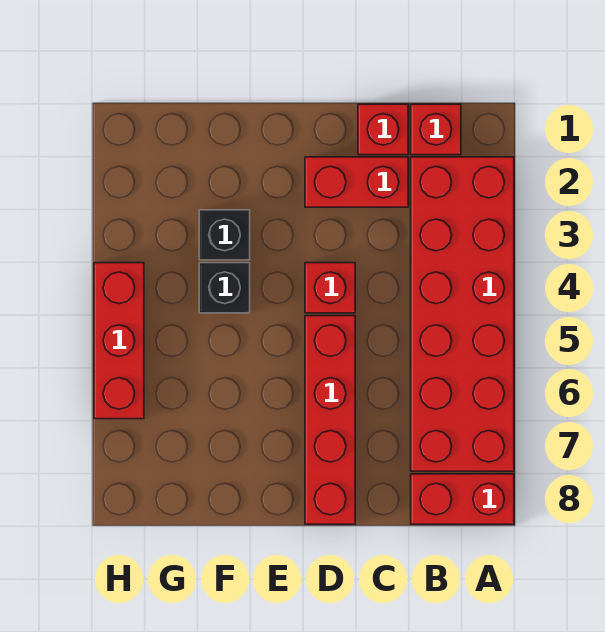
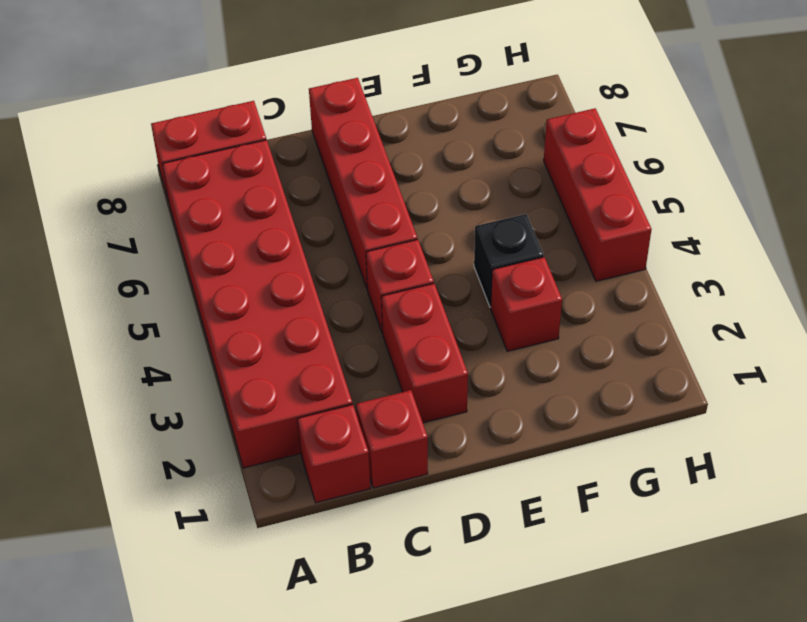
red brick C2:D2 level 1 -> red brick D2:D3 level 1
black brick F3 level 1 -> red brick F3 level 1

